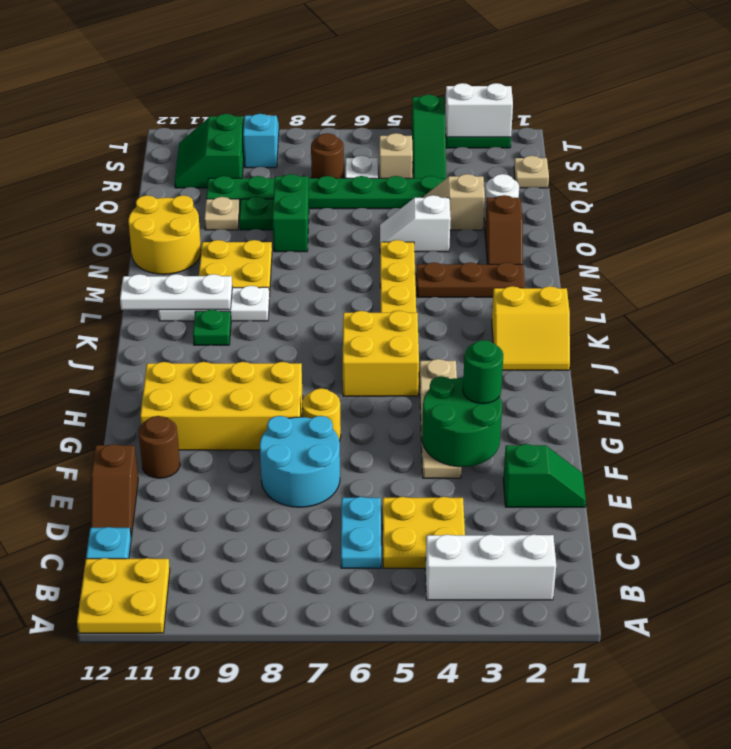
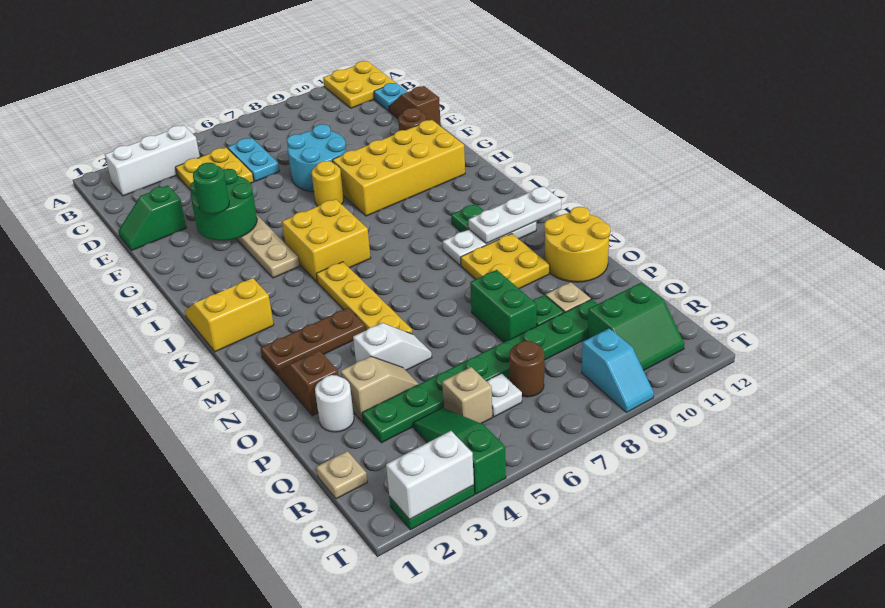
green slope R10:S11 level 1 top 10 -> green slope R10:S11 level 1 top R

